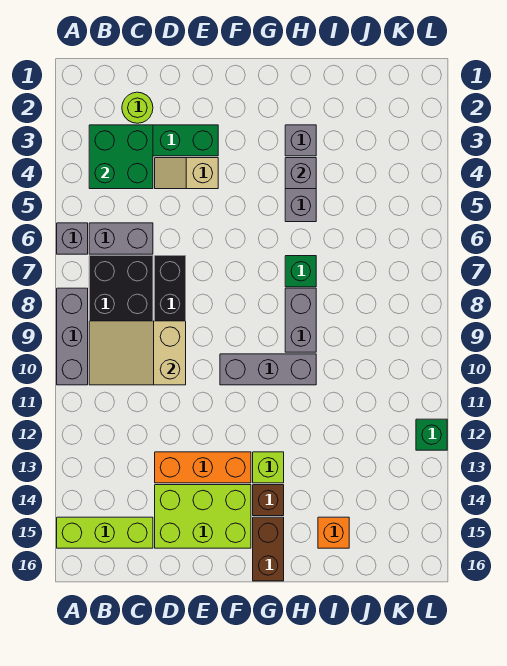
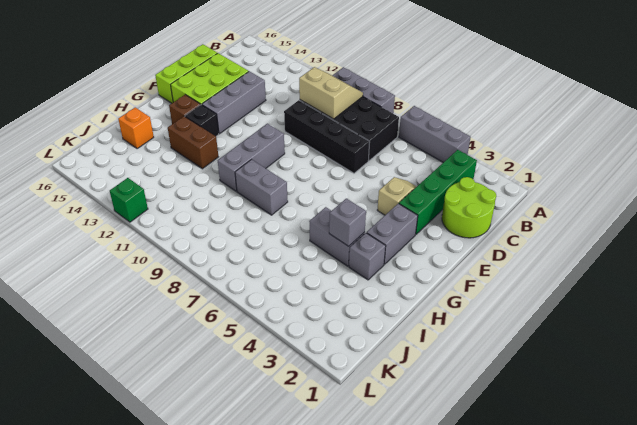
grey brick A6 level 1 -> grey brick A4:A6 level 1
lime brick A15:C15 level 1 -> lime brick D16:F16 level 1
green brick B3:C4 level 2 -> none
grey brick B6:C6 level 1 -> grey brick F3:G3 level 1
tan slope B9:D10 level 2 top D -> tan slope B9:C10 level 2 top C
lime round brick C2 level 1 -> lime round brick C1:D2 level 1
orange brick D13:F13 level 1 -> grey brick D13:F13 level 1
lime brick G13 level 1 -> black brick G13 level 1
brown brick G15:G16 level 1 -> brown brick H12:H13 level 1
green brick H7 level 1 -> none

